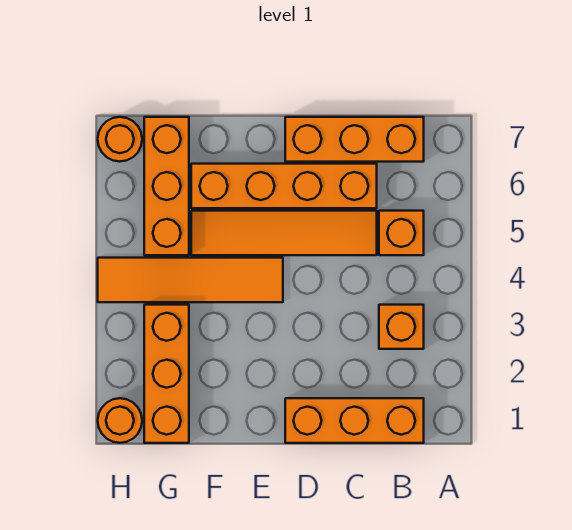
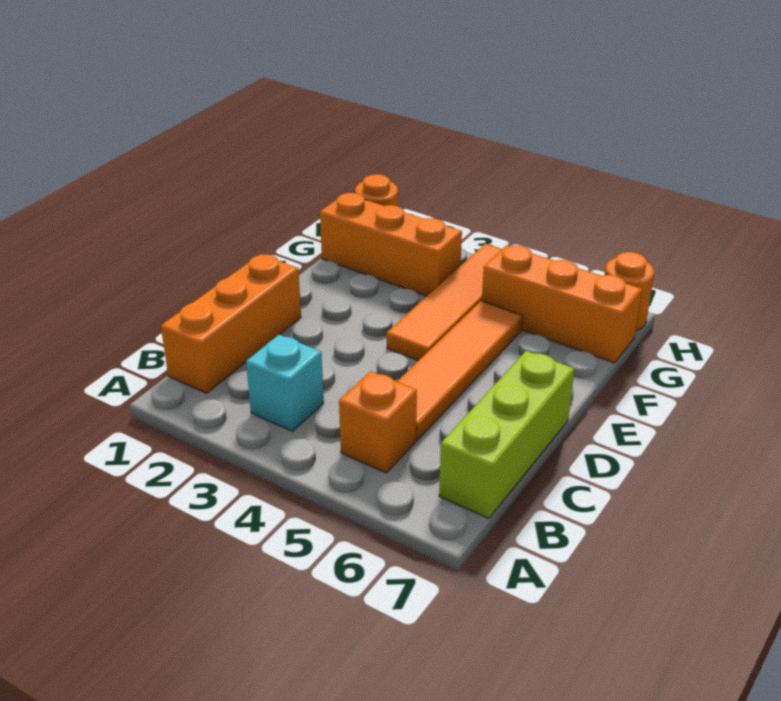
orange brick B3 level 1 -> cyan brick B3 level 1
orange brick B7:D7 level 1 -> lime brick B7:D7 level 1
orange brick C6:F6 level 1 -> none

